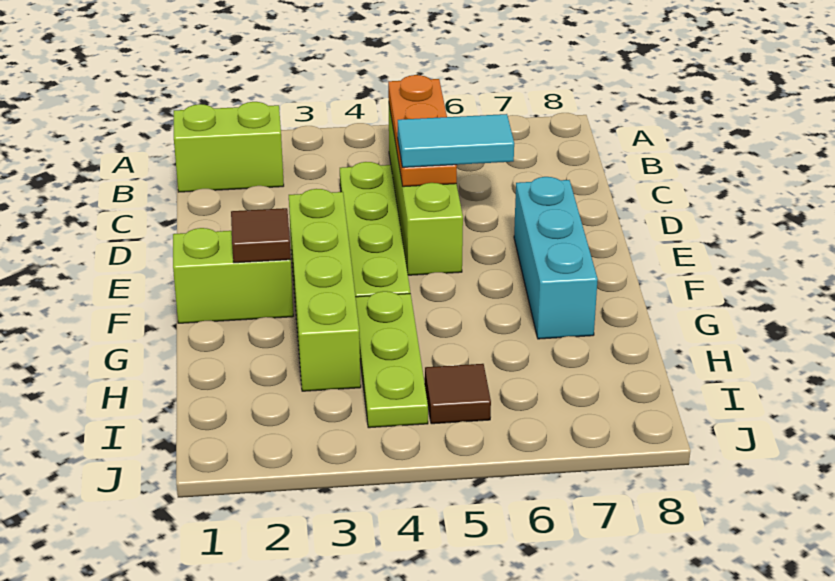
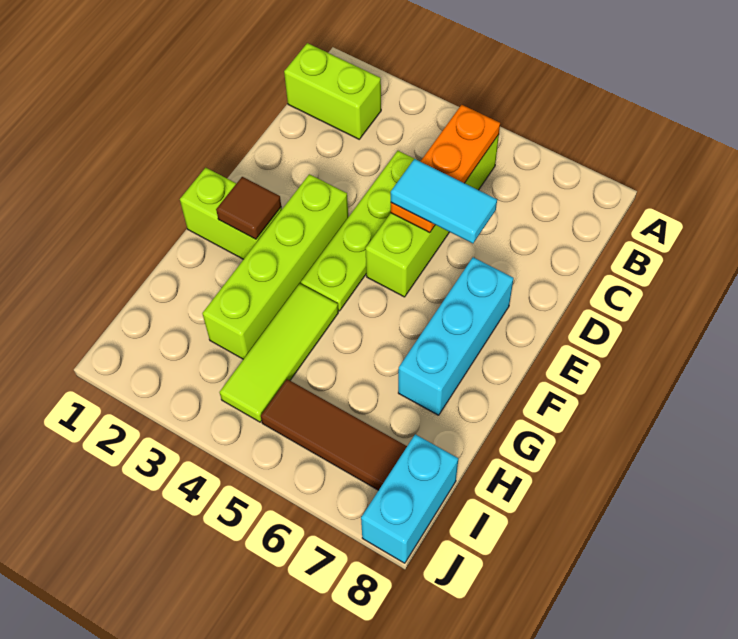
lime plate G4:I4 level 1 -> lime tile G4:I4 level 1
brown tile I5 level 1 -> brown tile I5:I7 level 1
none -> cyan brick I8:J8 level 1

